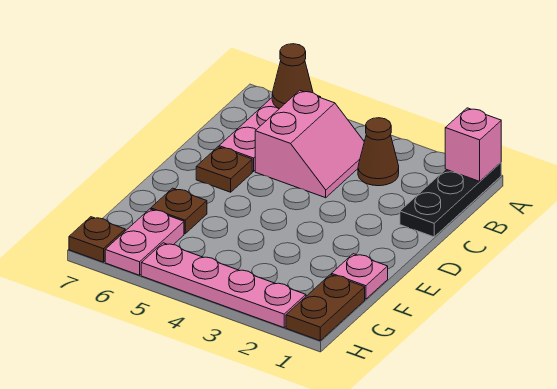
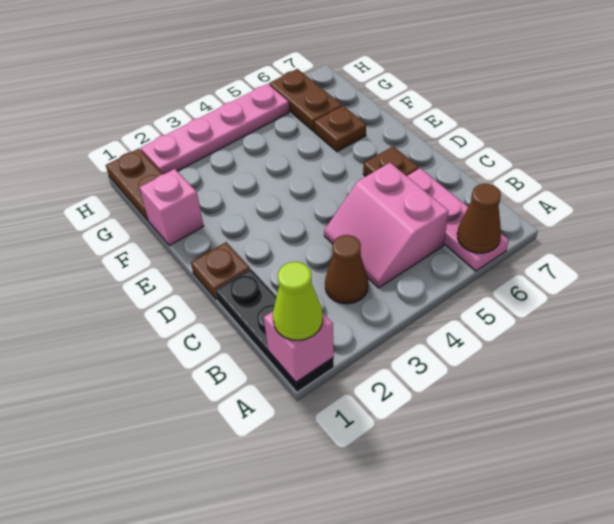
none -> lime cone A1 level 3
pink plate F1 level 1 -> pink brick F1 level 1
pink plate G6:H6 level 1 -> brown plate G6:H6 level 1
brown plate H7 level 1 -> brown plate D1 level 1

